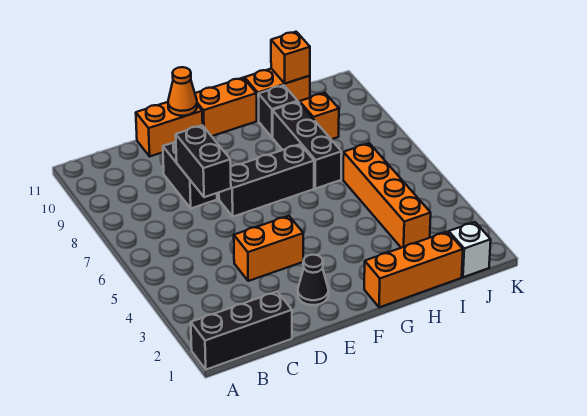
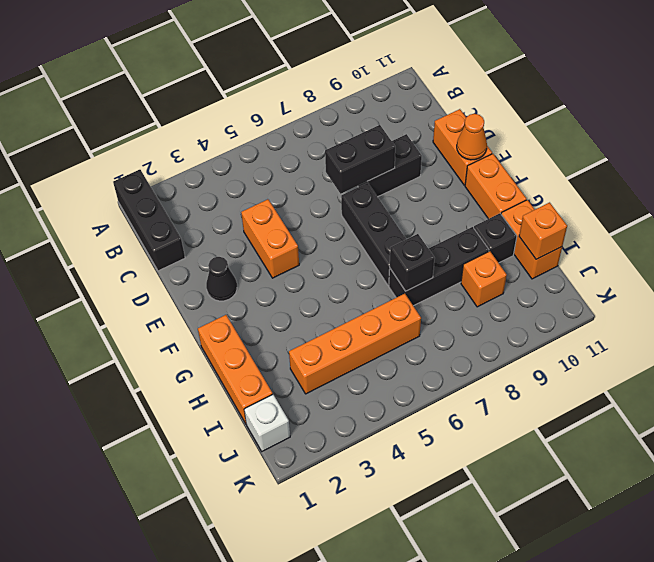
none -> black brick H7 level 2

